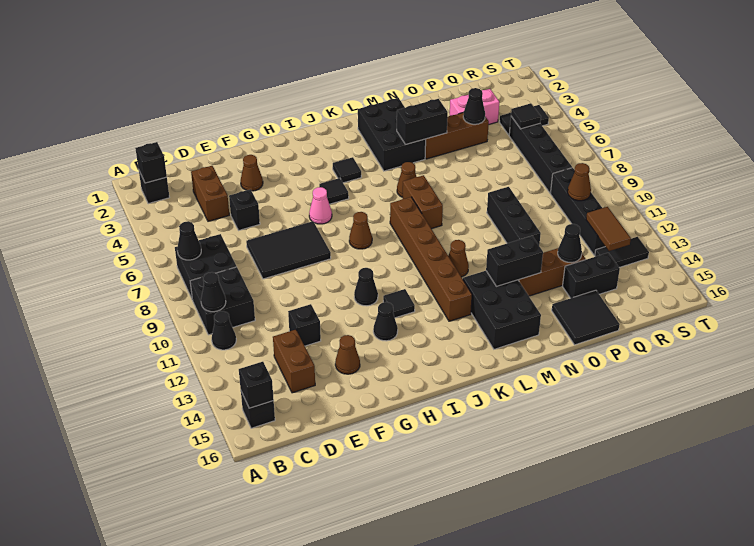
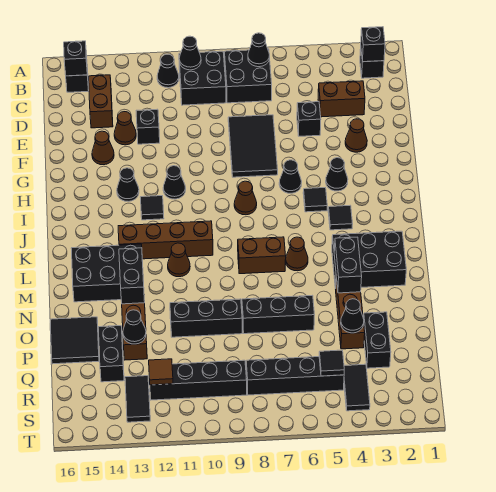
brown brick D13:D14 level 1 -> brown brick C14:D14 level 1
none -> black cone H4 level 1
pink cone H6 level 1 -> black cone H6 level 1
brown brick K8:K13 level 1 -> brown brick K10:K13 level 1
none -> black brick O6:O8 level 1
pink brick P3:Q3 level 1 -> black brick P3:Q3 level 1
brown cone R10 level 2 -> brown cone E13 level 1
brown tile R12:R13 level 2 -> brown tile R12 level 2

